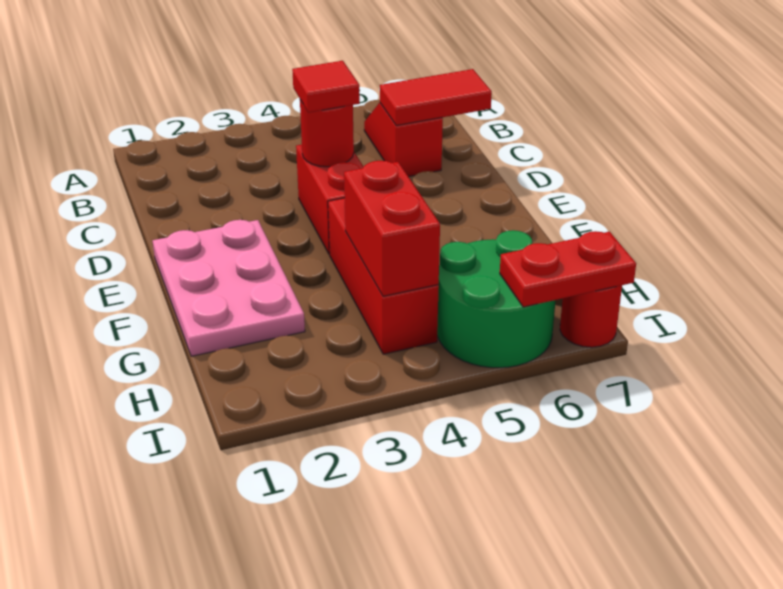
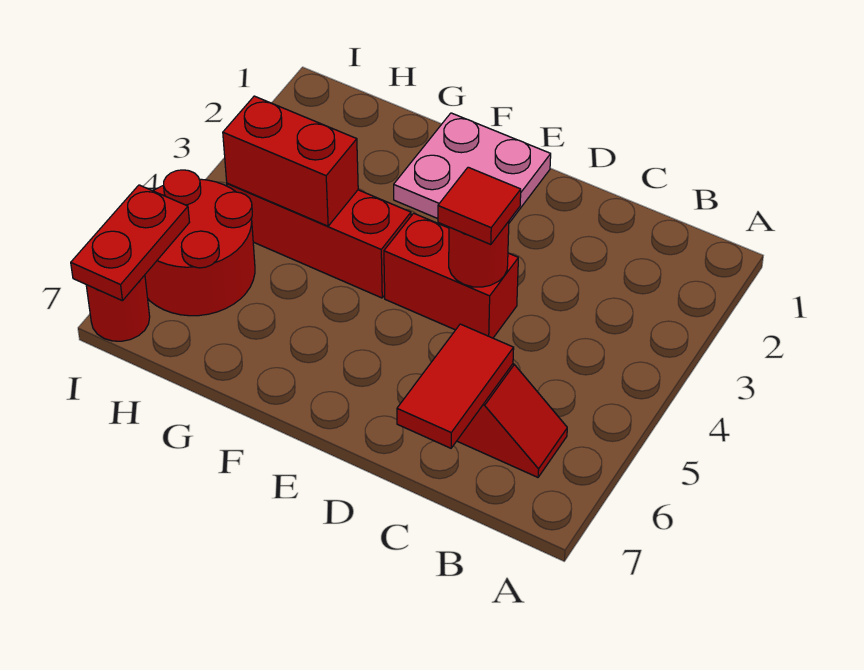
pink plate E1:G2 level 1 -> pink plate E1:F2 level 1
green round brick H5:I6 level 1 -> red round brick H5:I6 level 1

